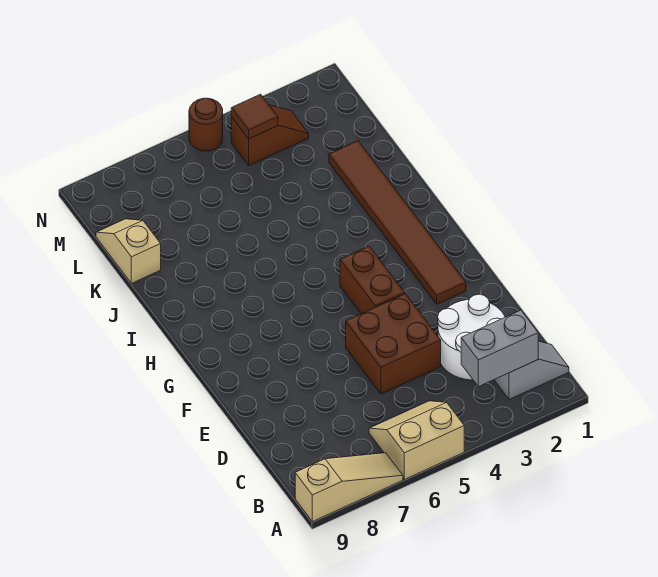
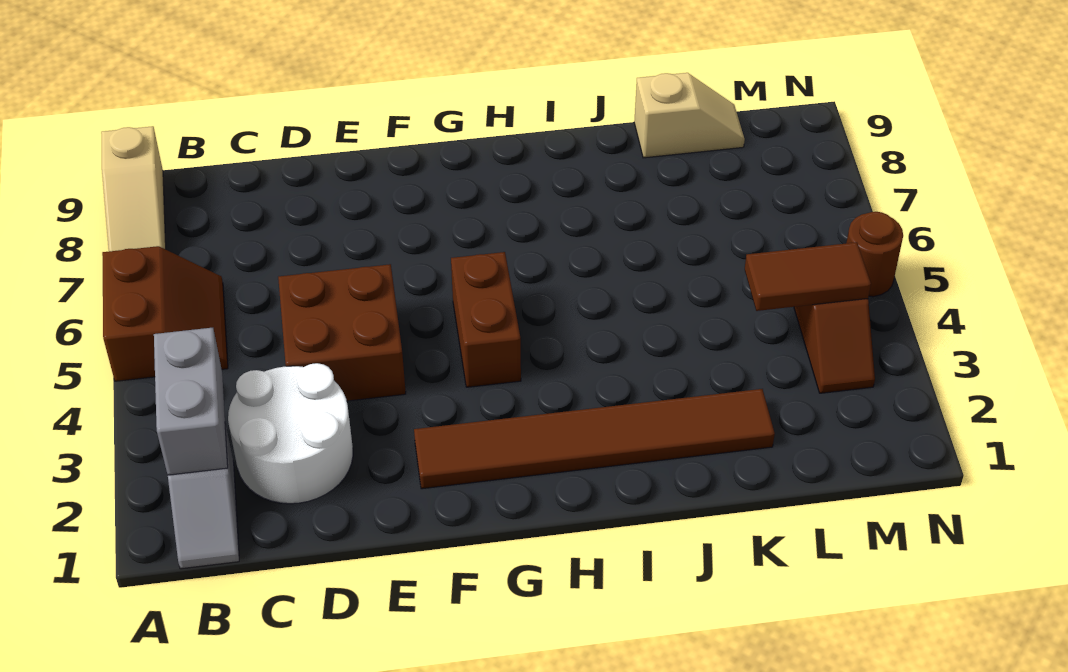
tan slope A5:B6 level 1 top A -> brown slope A5:B6 level 1 top A
brown brick F4:G4 level 1 -> brown brick G4:G5 level 1
brown tile M4 level 2 -> brown tile L4:M4 level 2

